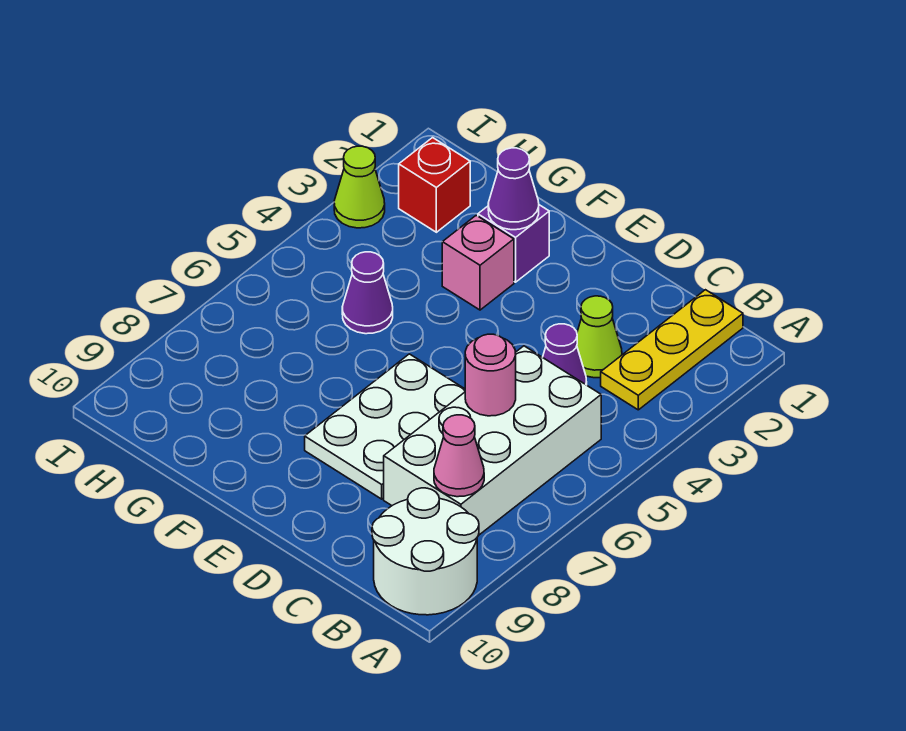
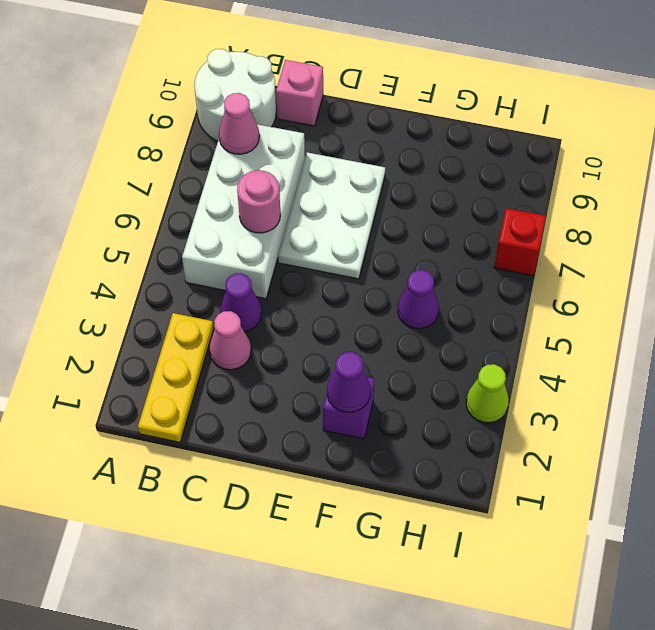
lime cone C3 level 1 -> pink cone C3 level 1
pink brick F3 level 1 -> pink brick C10 level 1
red brick H2 level 1 -> red brick I7 level 1

